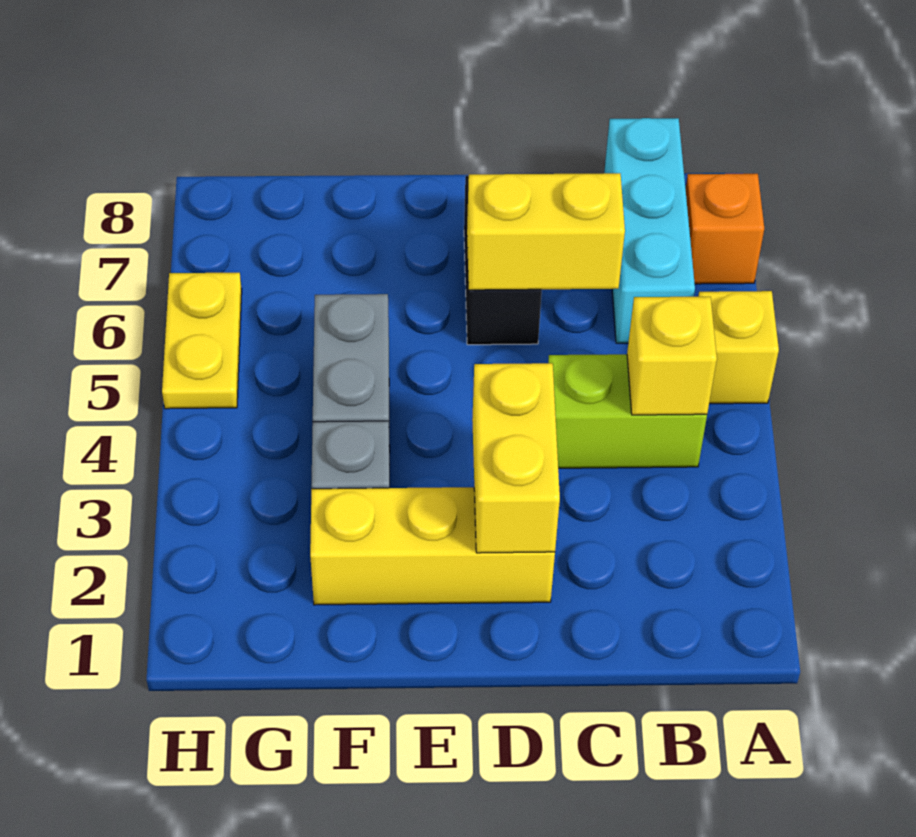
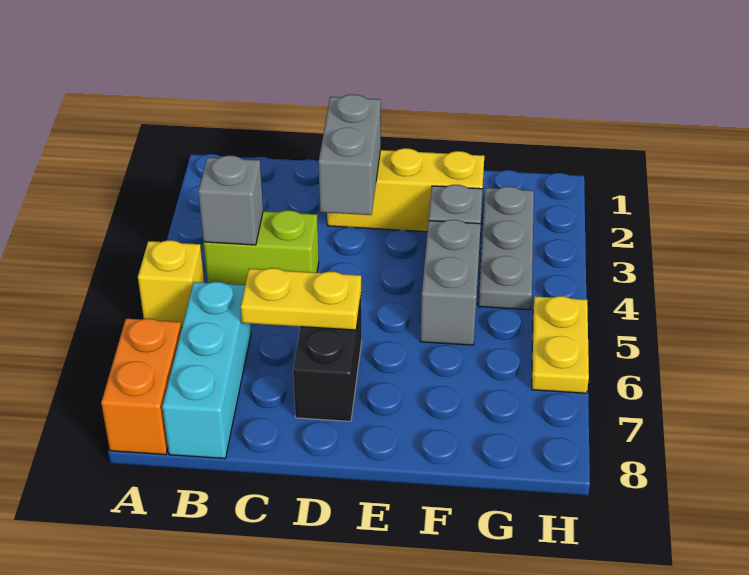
orange brick A7 level 1 -> orange brick A7:A8 level 1
yellow brick B4 level 2 -> grey brick B4 level 2
yellow brick C6:D6 level 2 -> yellow plate C6:D6 level 2
yellow brick D2:D3 level 2 -> grey brick D2:D3 level 2
none -> grey plate G2:G4 level 1

